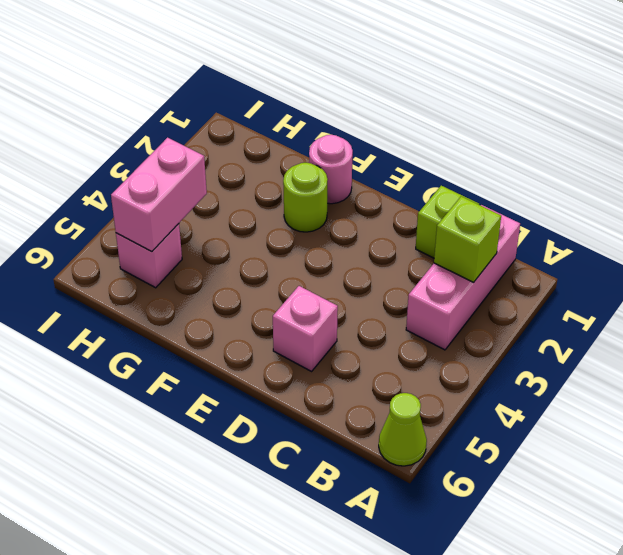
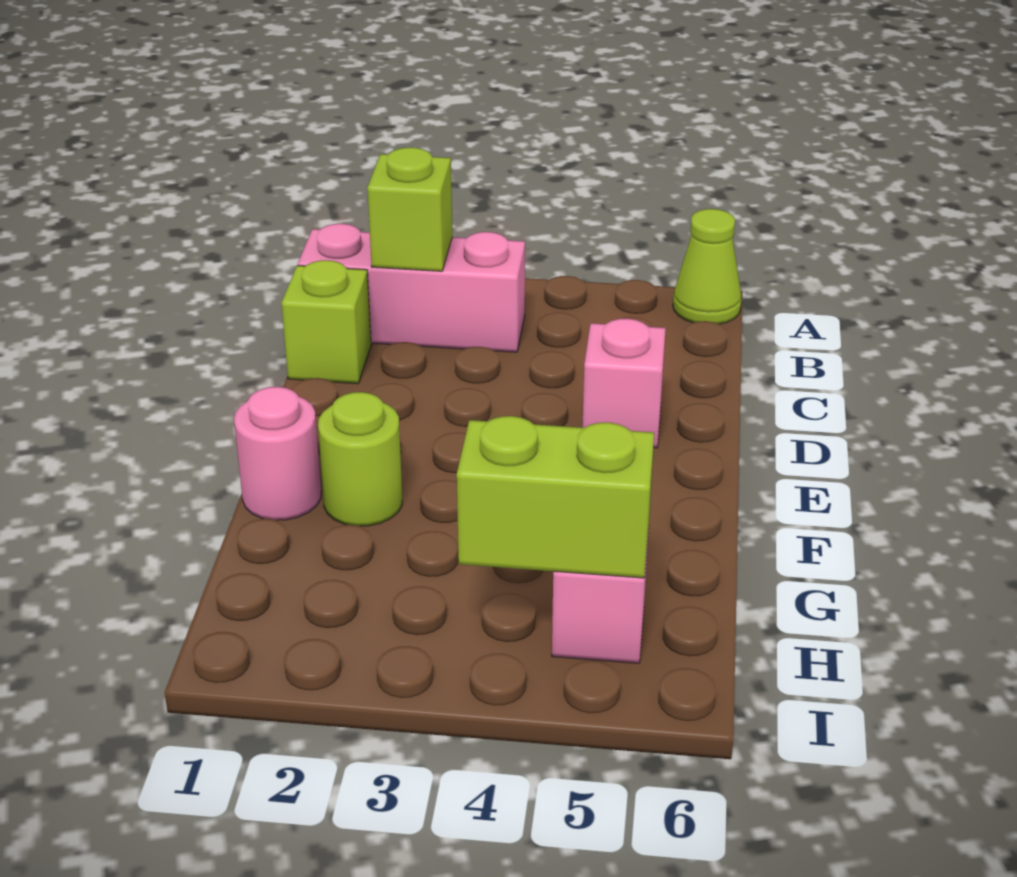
pink brick H4:H5 level 2 -> lime brick H4:H5 level 2

